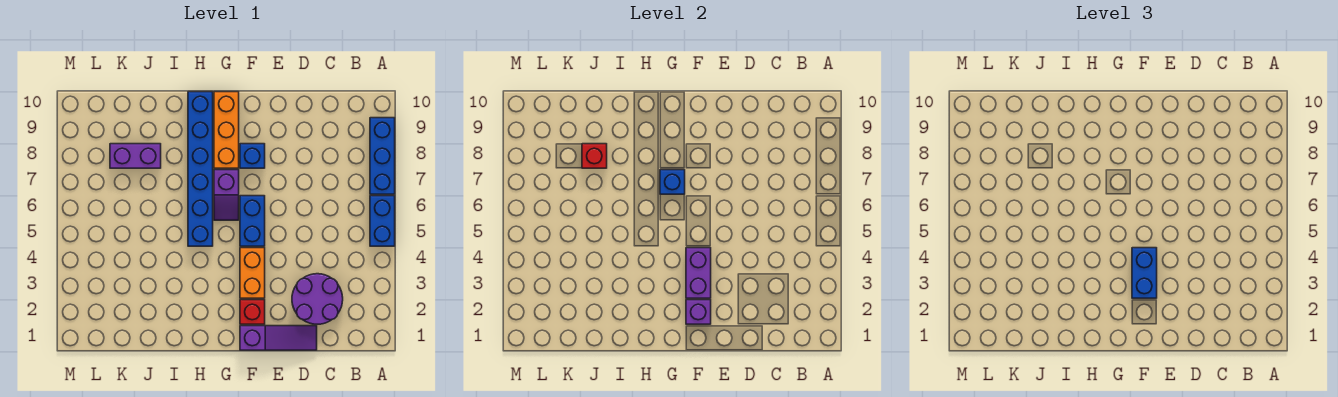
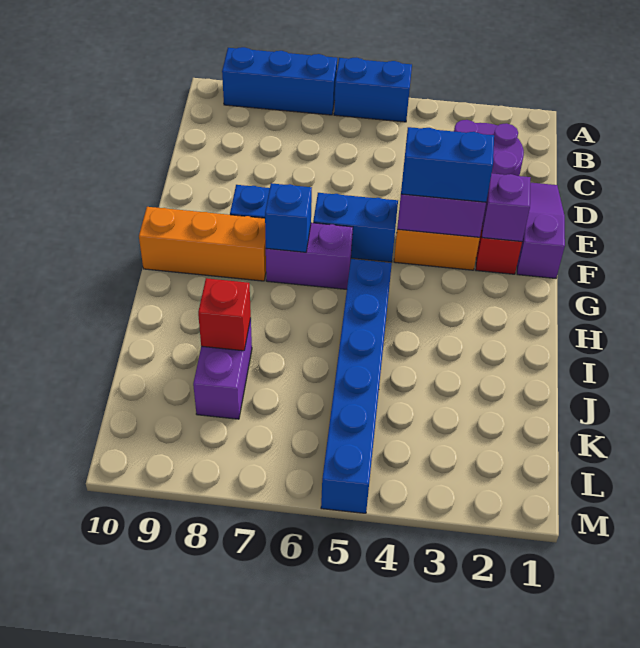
purple slope G6:G7 level 1 top 7 -> purple brick G6:G7 level 1
blue brick H5:H10 level 1 -> blue brick H5:M5 level 1

